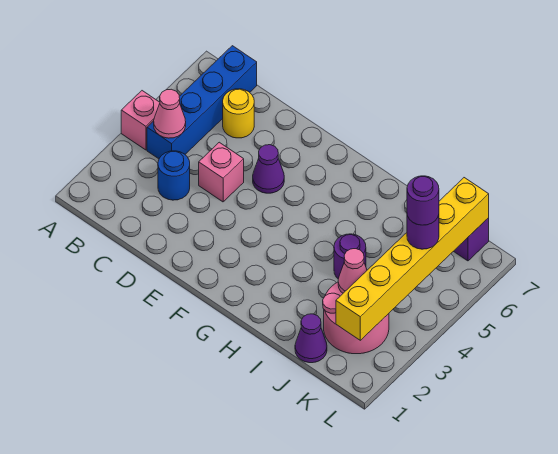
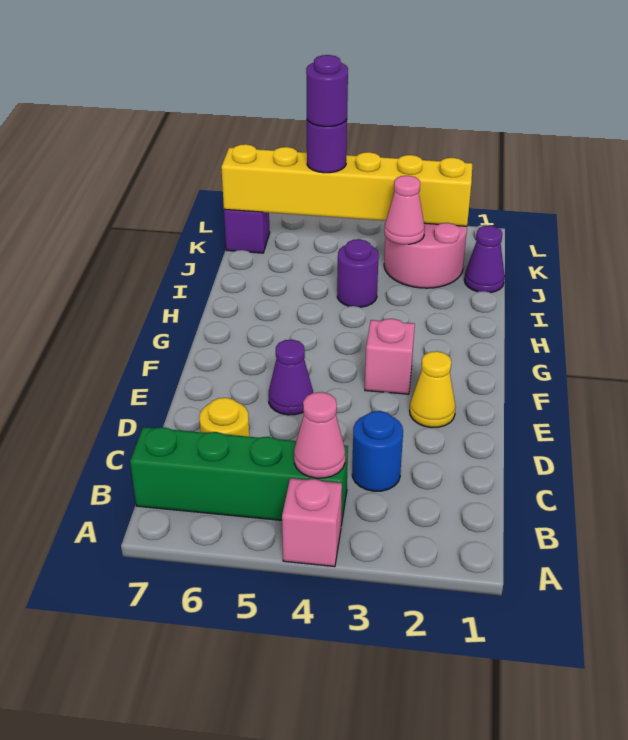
blue brick B4:B7 level 1 -> green brick B4:B7 level 1
pink brick D4 level 1 -> pink brick F3 level 1
none -> yellow cone E2 level 1

